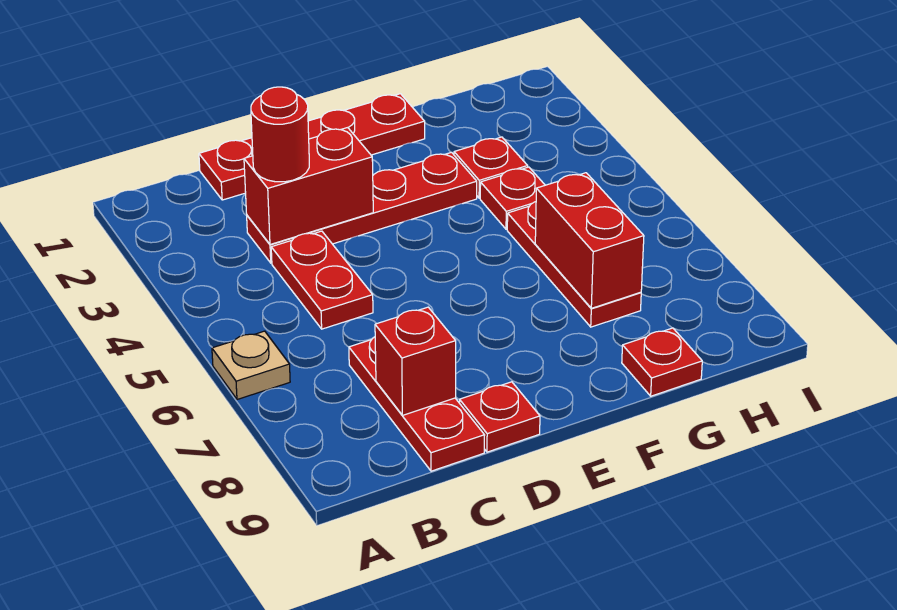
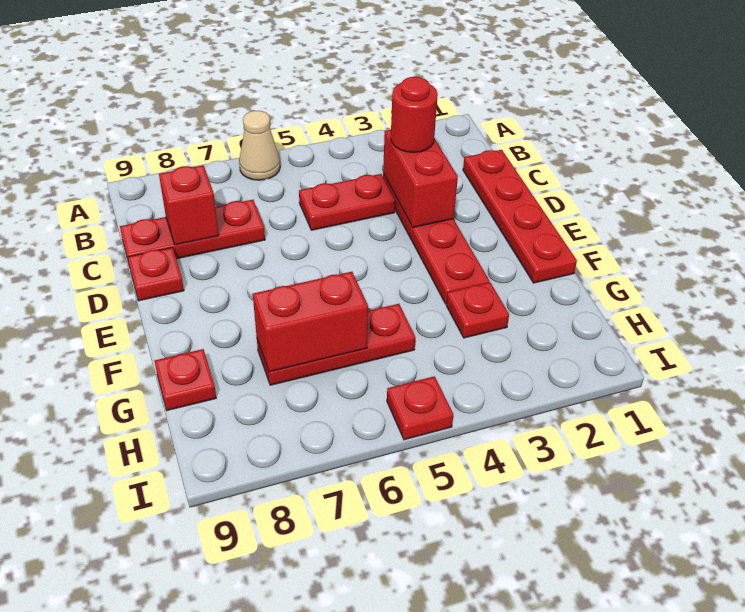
tan plate A6 level 1 -> tan cone A6 level 1
red plate G4 level 1 -> red plate I5 level 1

